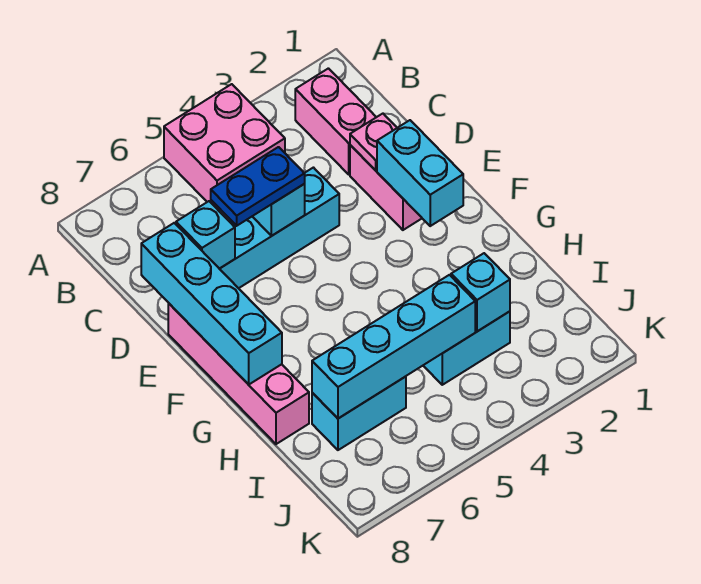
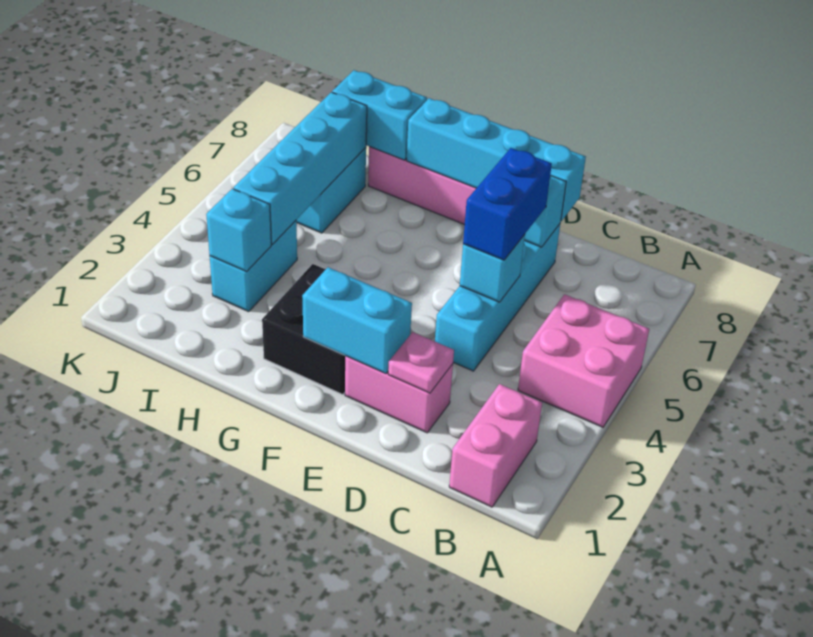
pink brick B2:C2 level 1 -> pink brick B1:B2 level 1
blue plate D5:D6 level 3 -> blue brick D5:D6 level 3
none -> black brick F2:G3 level 1
none -> cyan brick H8:I8 level 2

